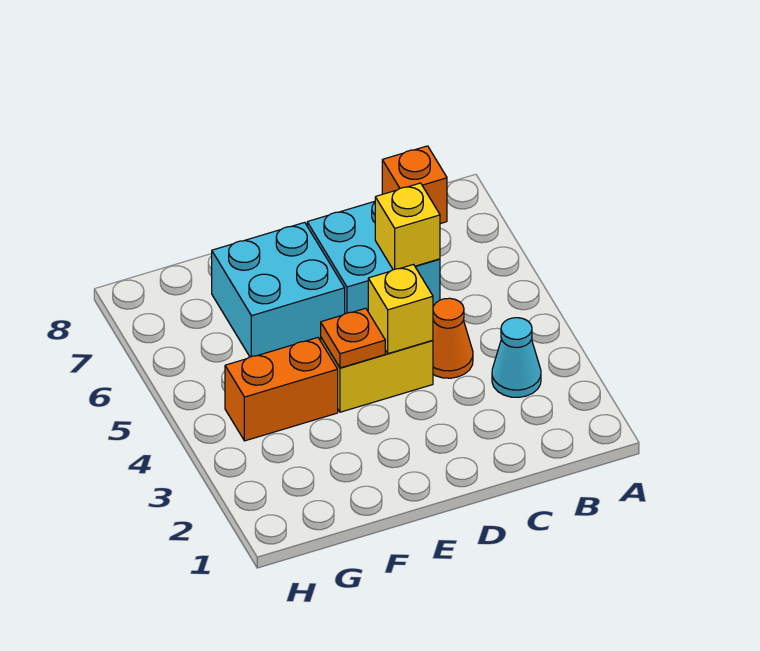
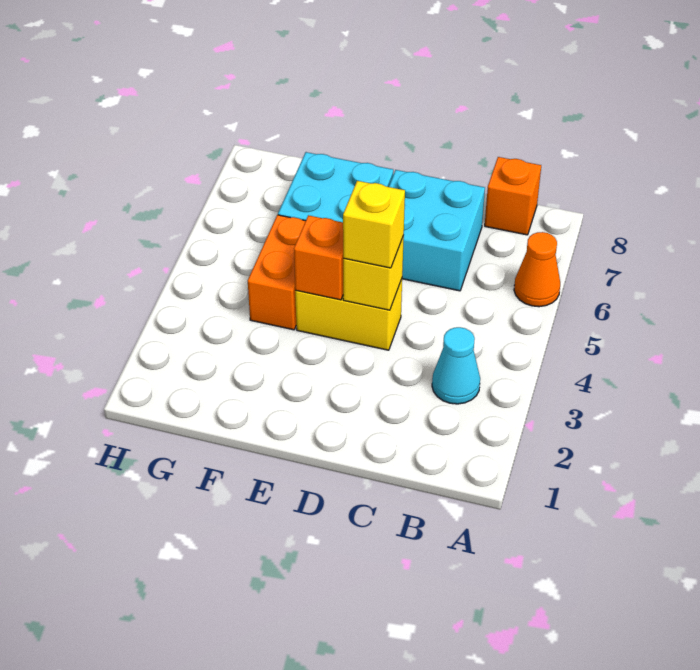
orange cone C4 level 1 -> orange cone A6 level 1
yellow brick C6 level 2 -> yellow brick D4 level 3
orange plate E4 level 2 -> orange brick E4 level 2
orange brick F4:G4 level 1 -> orange brick F4:F5 level 1

